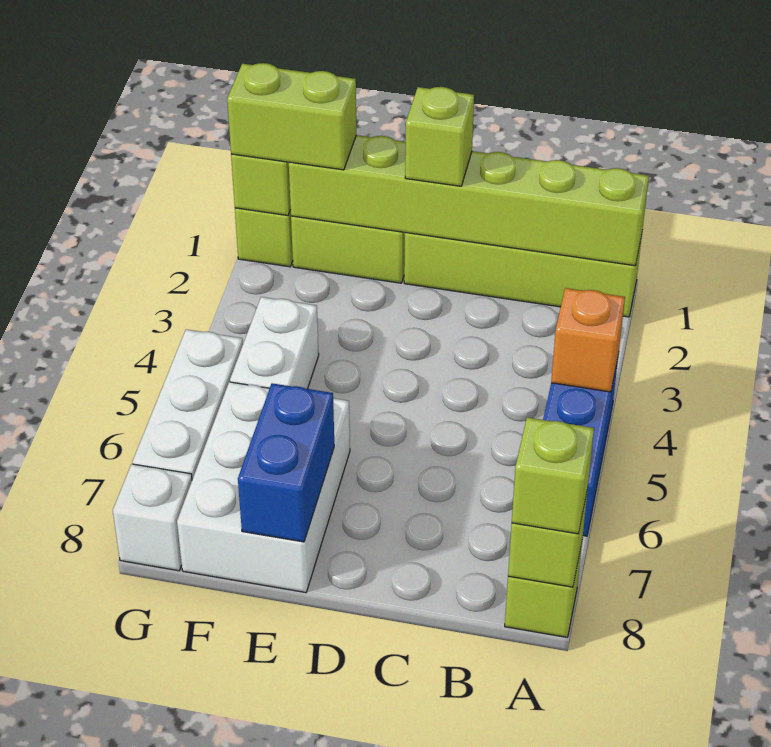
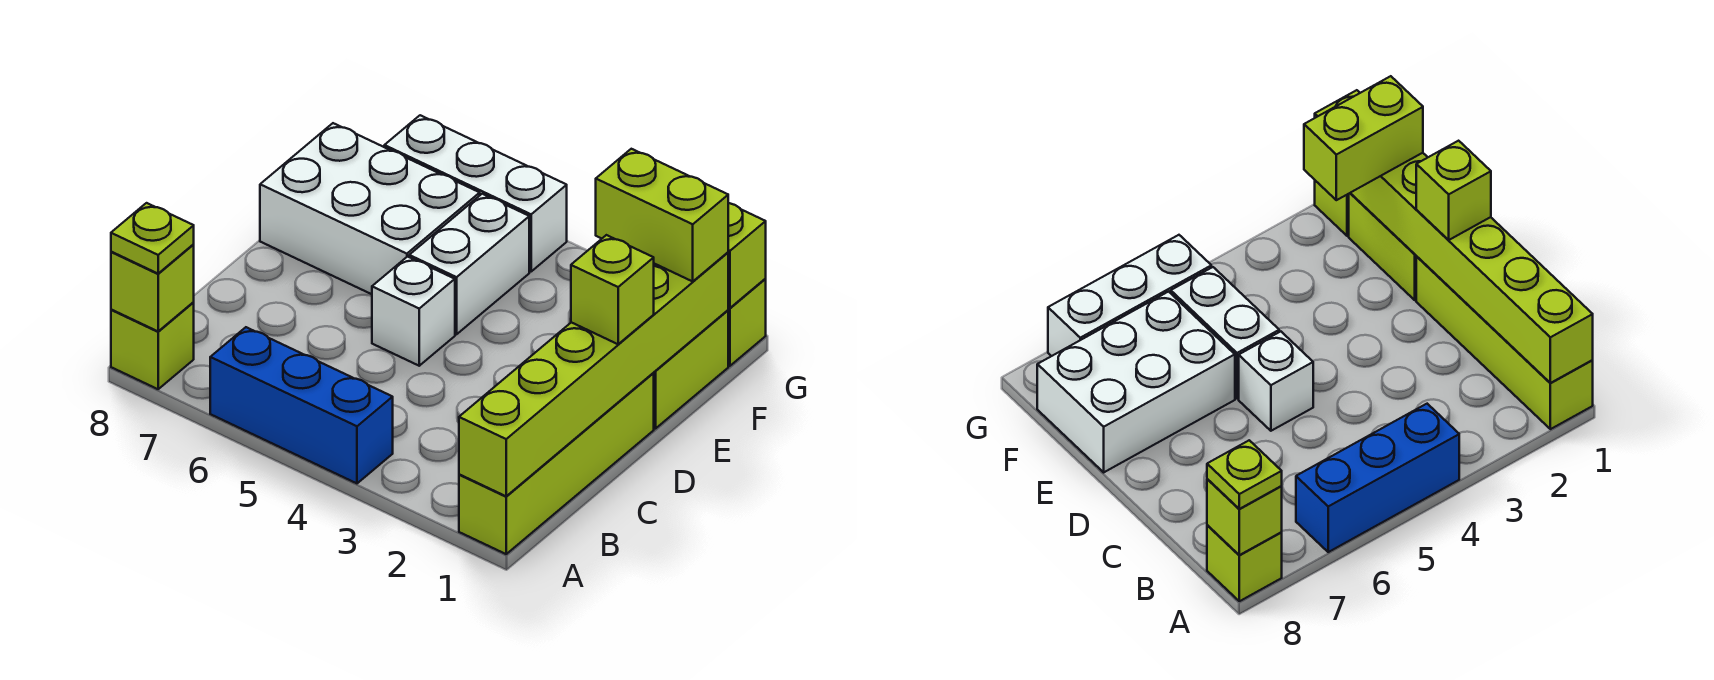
orange brick A4 level 2 -> none
lime brick A8 level 3 -> lime plate A8 level 3
blue brick E7:E8 level 2 -> none
lime brick F1:G1 level 3 -> lime brick F1:F2 level 3
white brick F4:F5 level 1 -> white brick E5:F5 level 1
white brick G8 level 1 -> white brick D5 level 1

